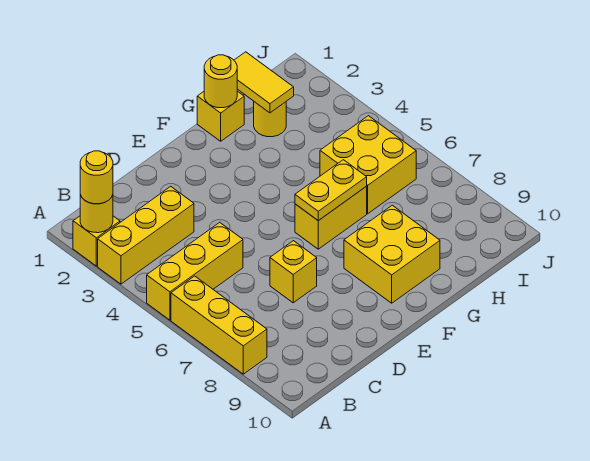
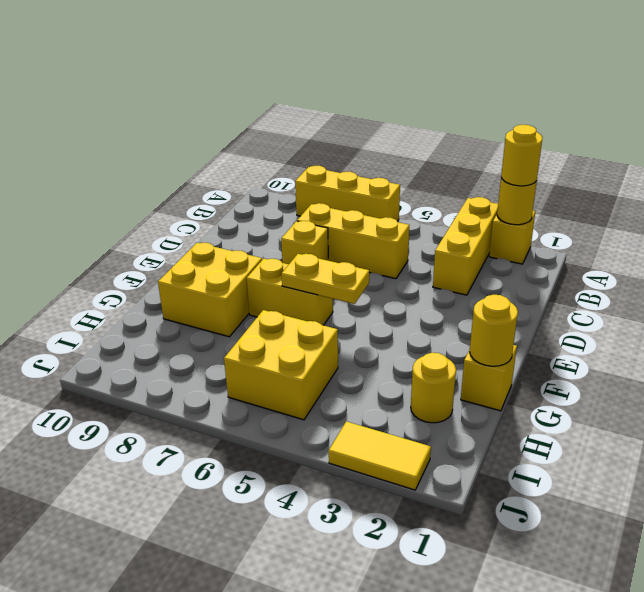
yellow brick A5:C5 level 1 -> yellow brick C5:C7 level 1
yellow brick F6:G6 level 1 -> yellow brick F6:F7 level 1
yellow plate F6:G6 level 2 -> yellow plate F5:F6 level 2
yellow tile H1:H2 level 2 -> yellow tile J2:J3 level 1

